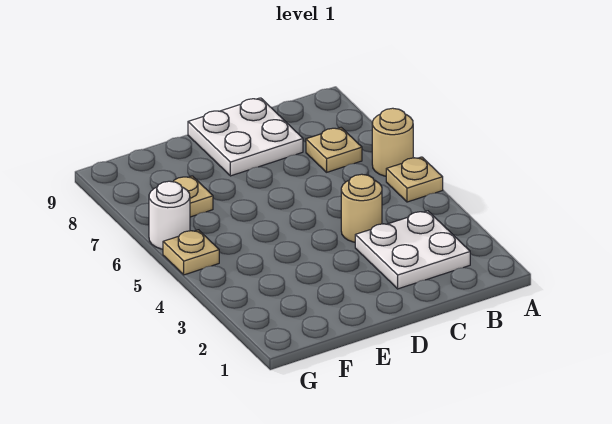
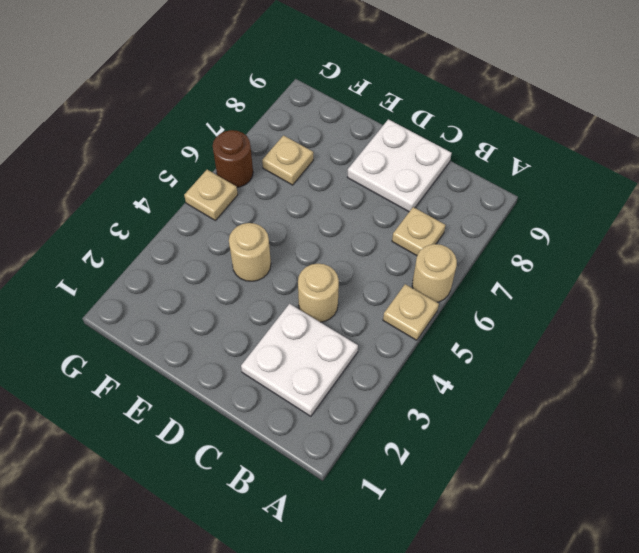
none -> tan round brick E4 level 1
white round brick G6 level 1 -> brown round brick G6 level 1

